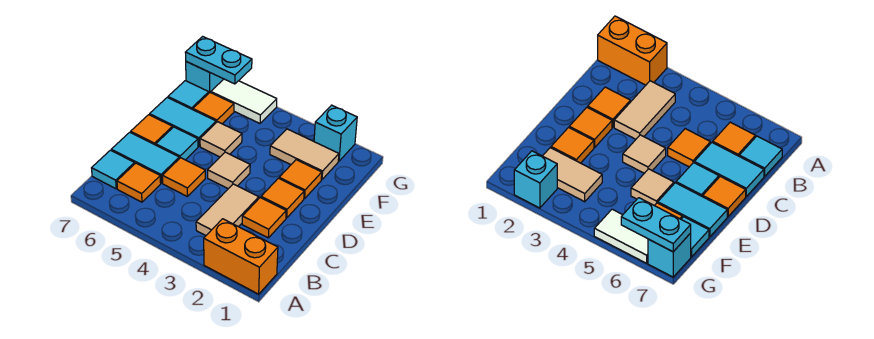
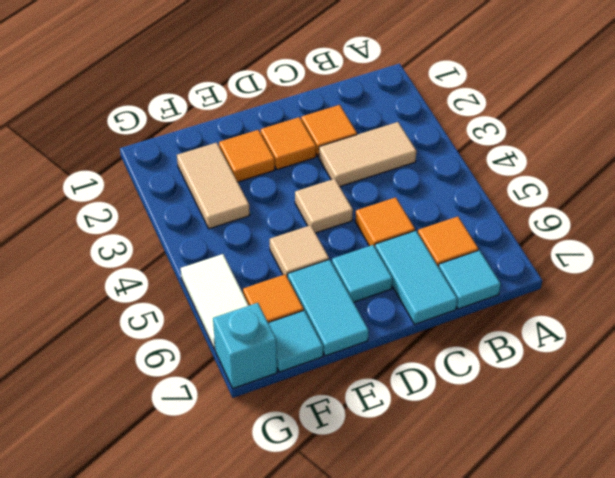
orange brick A1:A2 level 1 -> none
orange tile D7 level 1 -> none
cyan brick G2 level 1 -> none
cyan plate G6:G7 level 2 -> none

